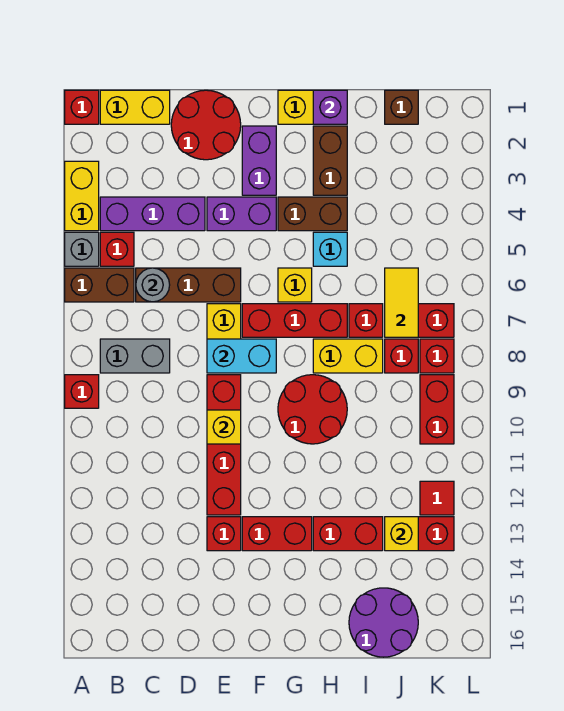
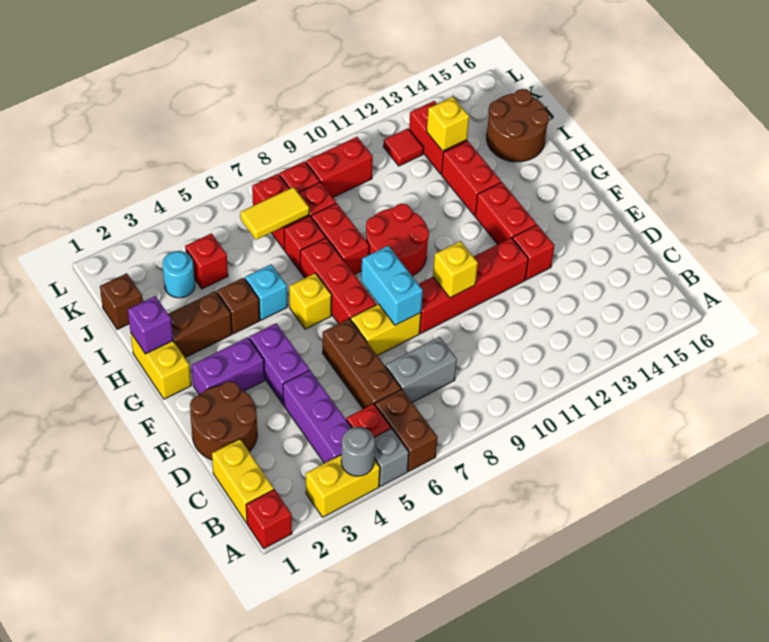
red brick A9 level 1 -> red brick J4 level 1
grey brick B8:C8 level 1 -> grey brick C7:C8 level 1
grey round brick C6 level 2 -> grey round brick A4 level 2
red round brick D1:E2 level 1 -> brown round brick D1:E2 level 1
brown brick G4:H4 level 1 -> brown brick H4 level 1
yellow brick H8:I8 level 1 -> red brick H8:I8 level 1
purple round brick I15:J16 level 1 -> brown round brick I15:J16 level 1
none -> cyan round brick J3 level 1

